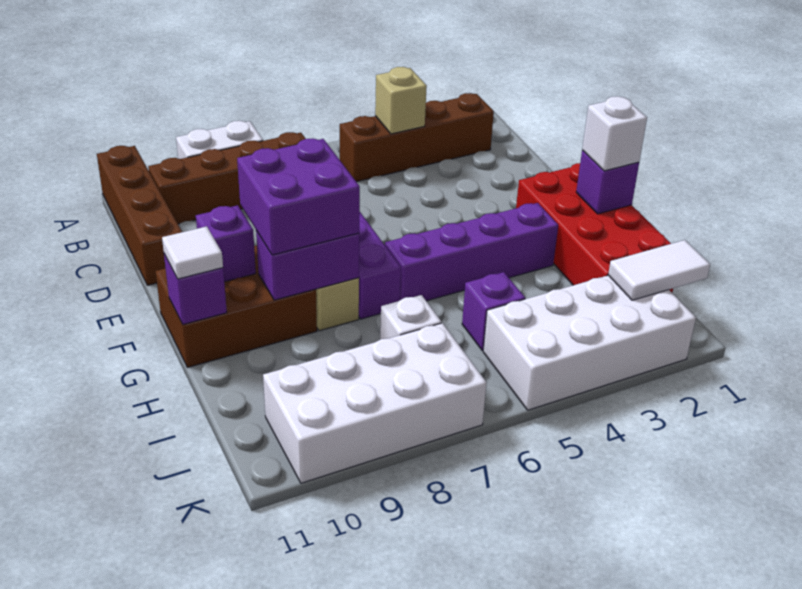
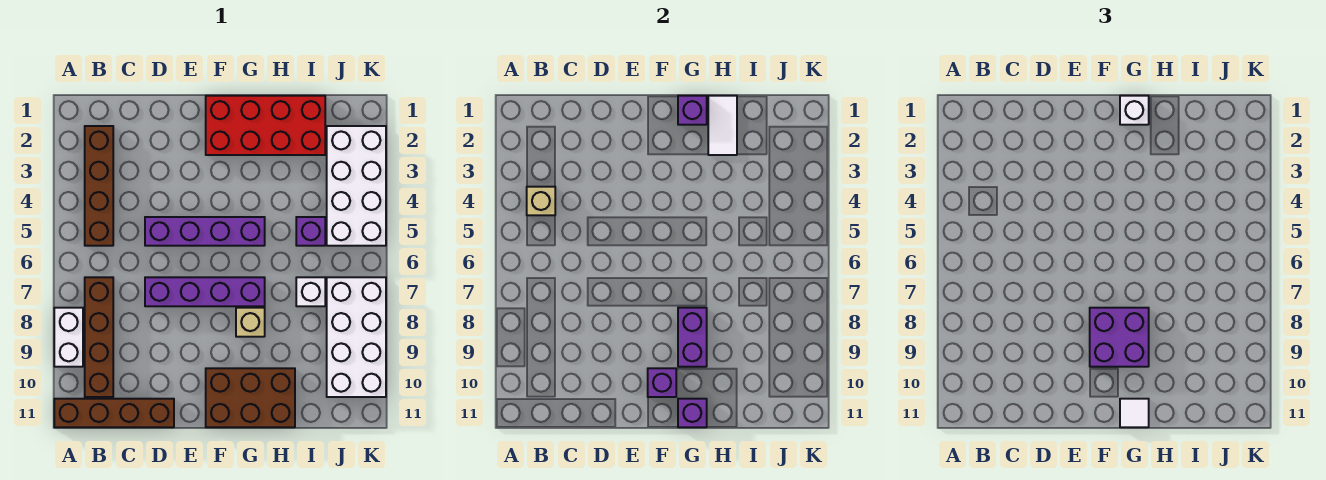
brown brick F9:G11 level 1 -> brown brick F10:H11 level 1
purple brick G3:G6 level 1 -> purple brick D5:G5 level 1
white tile J1:J2 level 2 -> white tile H1:H2 level 2

